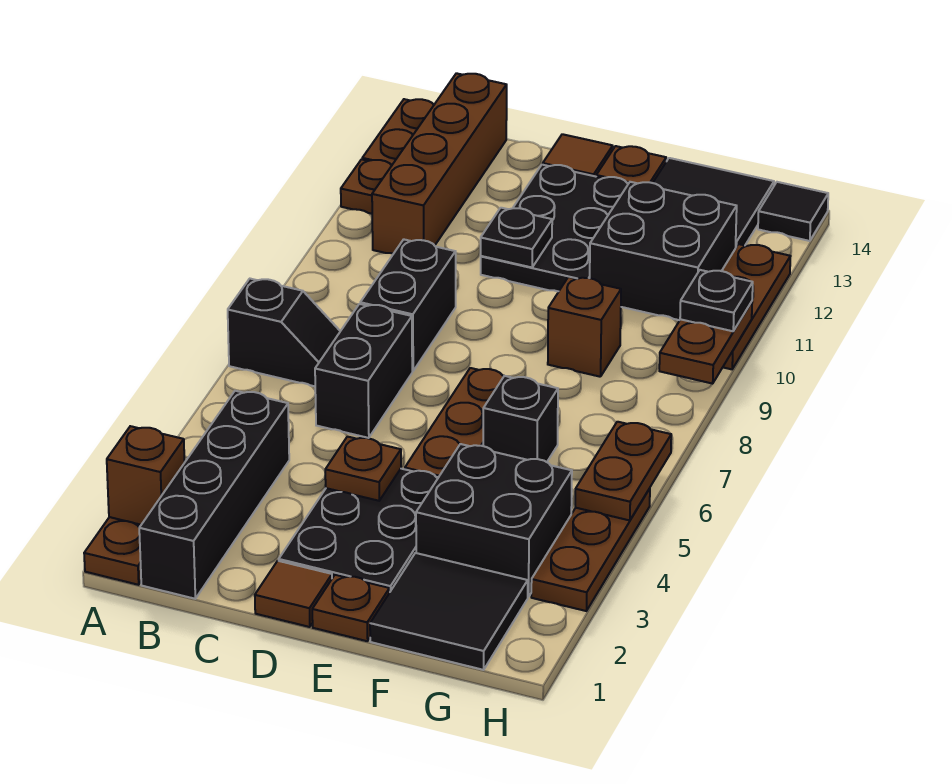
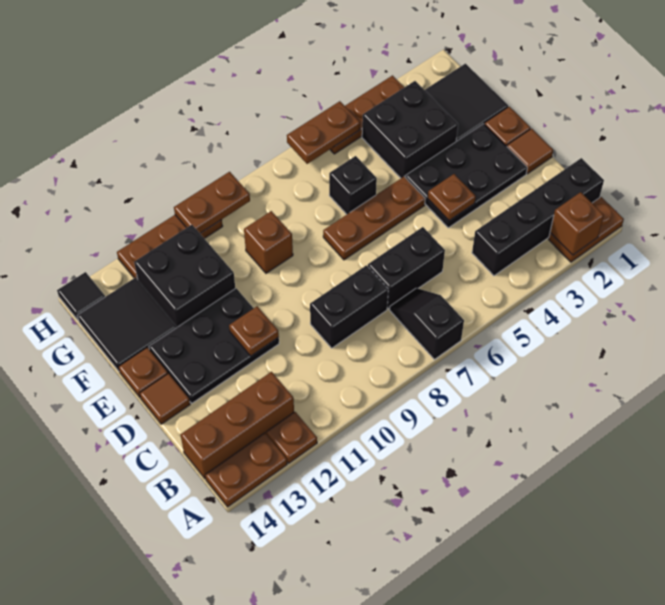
brown brick B11:B14 level 1 -> brown brick B12:B14 level 1
black plate D11 level 2 -> brown plate D11 level 2
black plate H10 level 3 -> none

